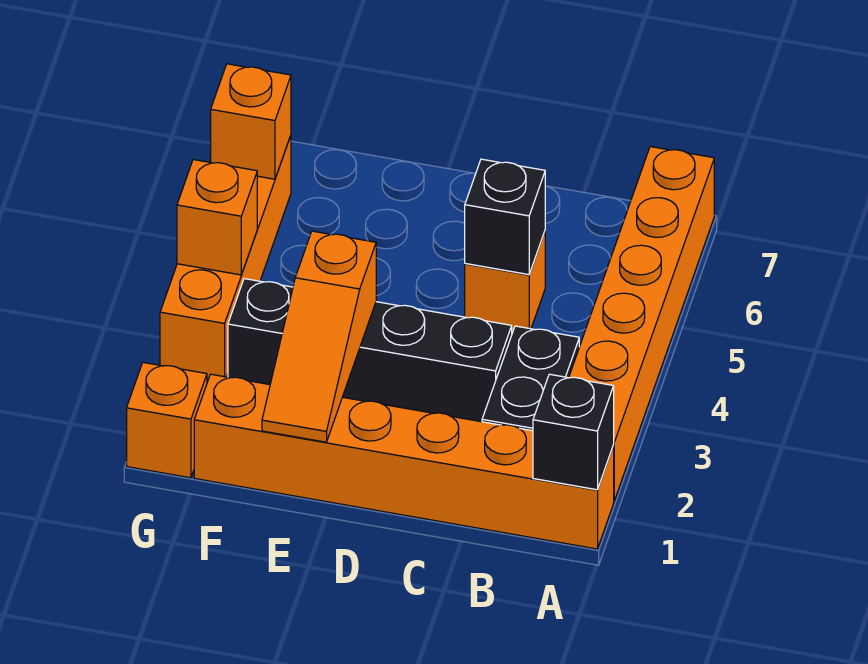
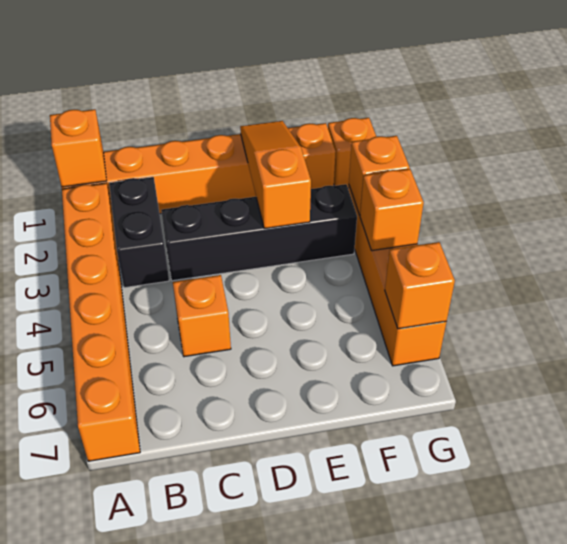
black brick A1 level 2 -> orange brick A1 level 2
black brick C5 level 2 -> none
none -> orange brick G3 level 2

